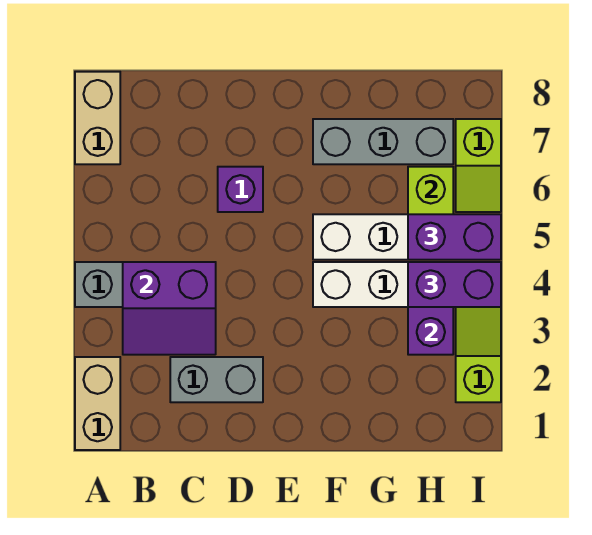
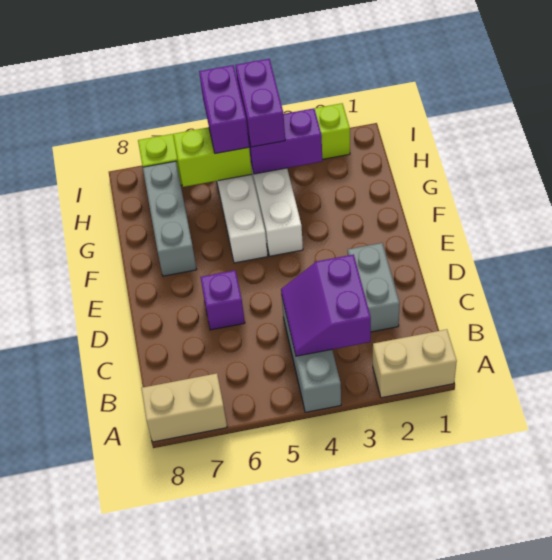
purple slope B3:C4 level 2 top 4 -> purple slope B3:C4 level 2 top 3

